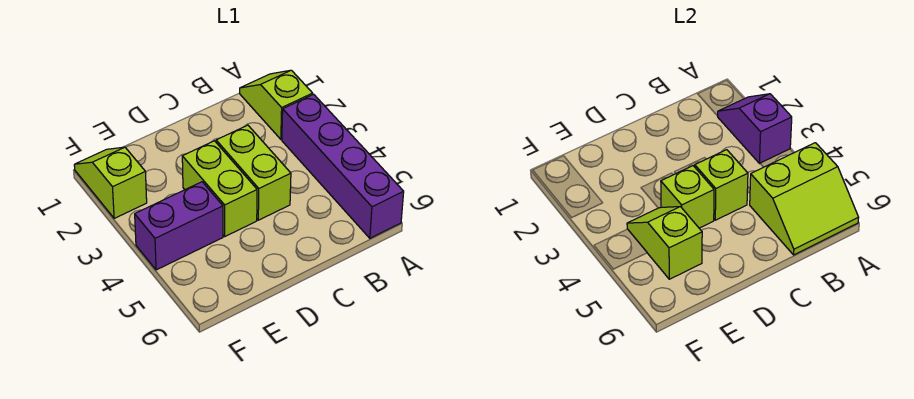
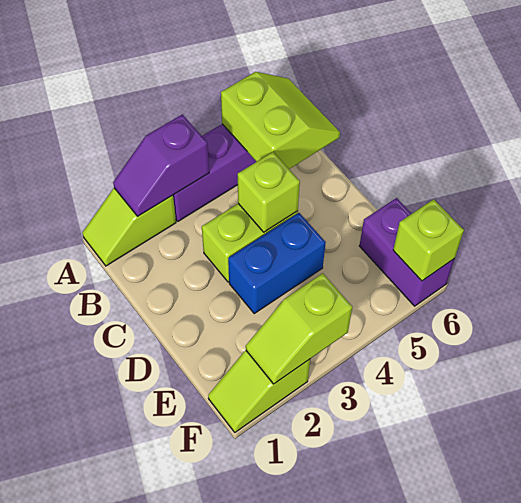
lime brick D3:D4 level 1 -> blue brick D3:D4 level 1
lime brick D4 level 2 -> lime brick F6 level 2
purple brick E4:F4 level 1 -> purple brick E6:F6 level 1
lime slope E4:E5 level 2 top 5 -> lime slope F2:F3 level 2 top 3

